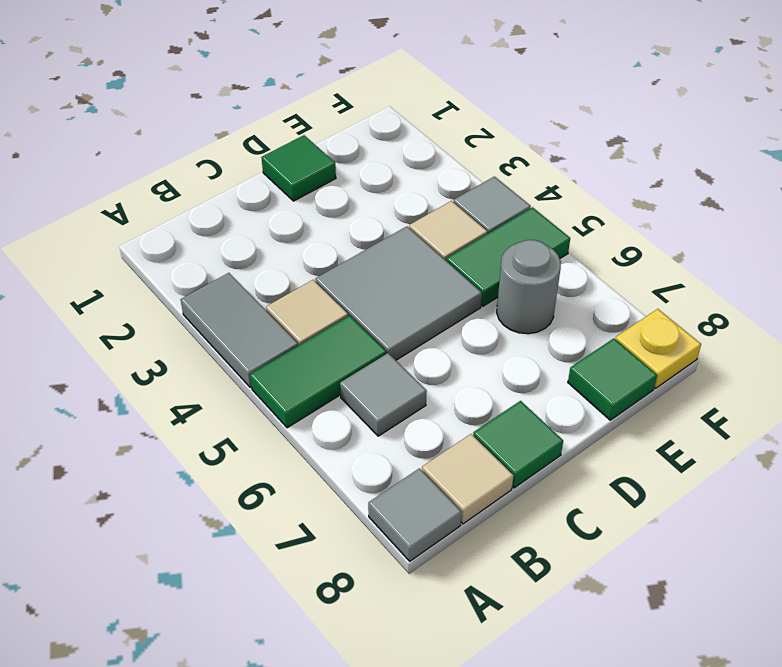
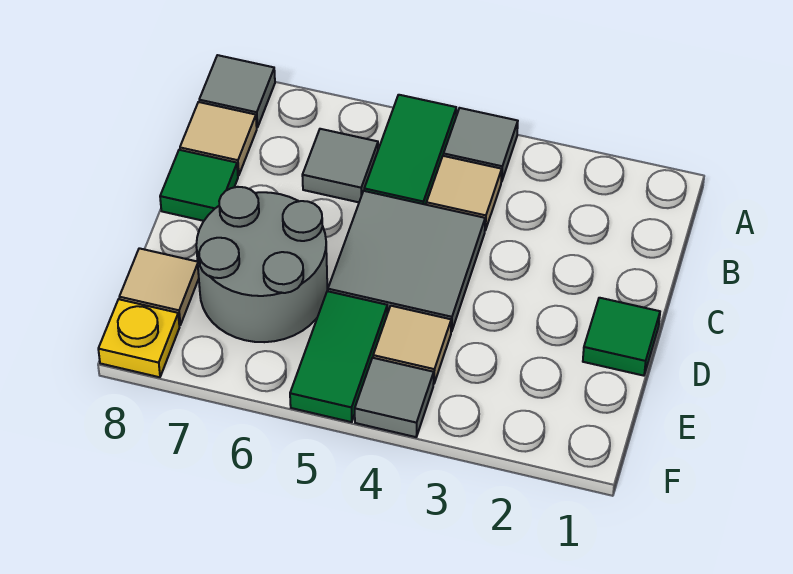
grey tile A3:A4 level 1 -> grey tile A4 level 1
grey round brick E6 level 1 -> grey round brick D6:E7 level 1
green tile E8 level 1 -> tan tile E8 level 1

